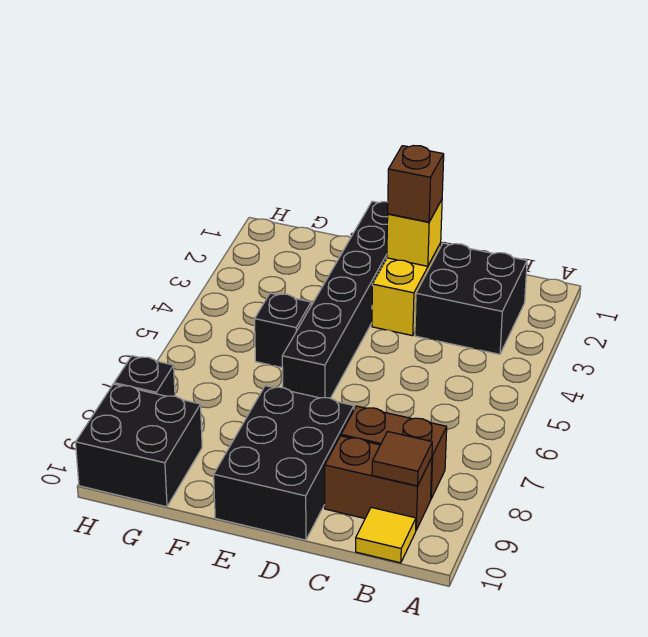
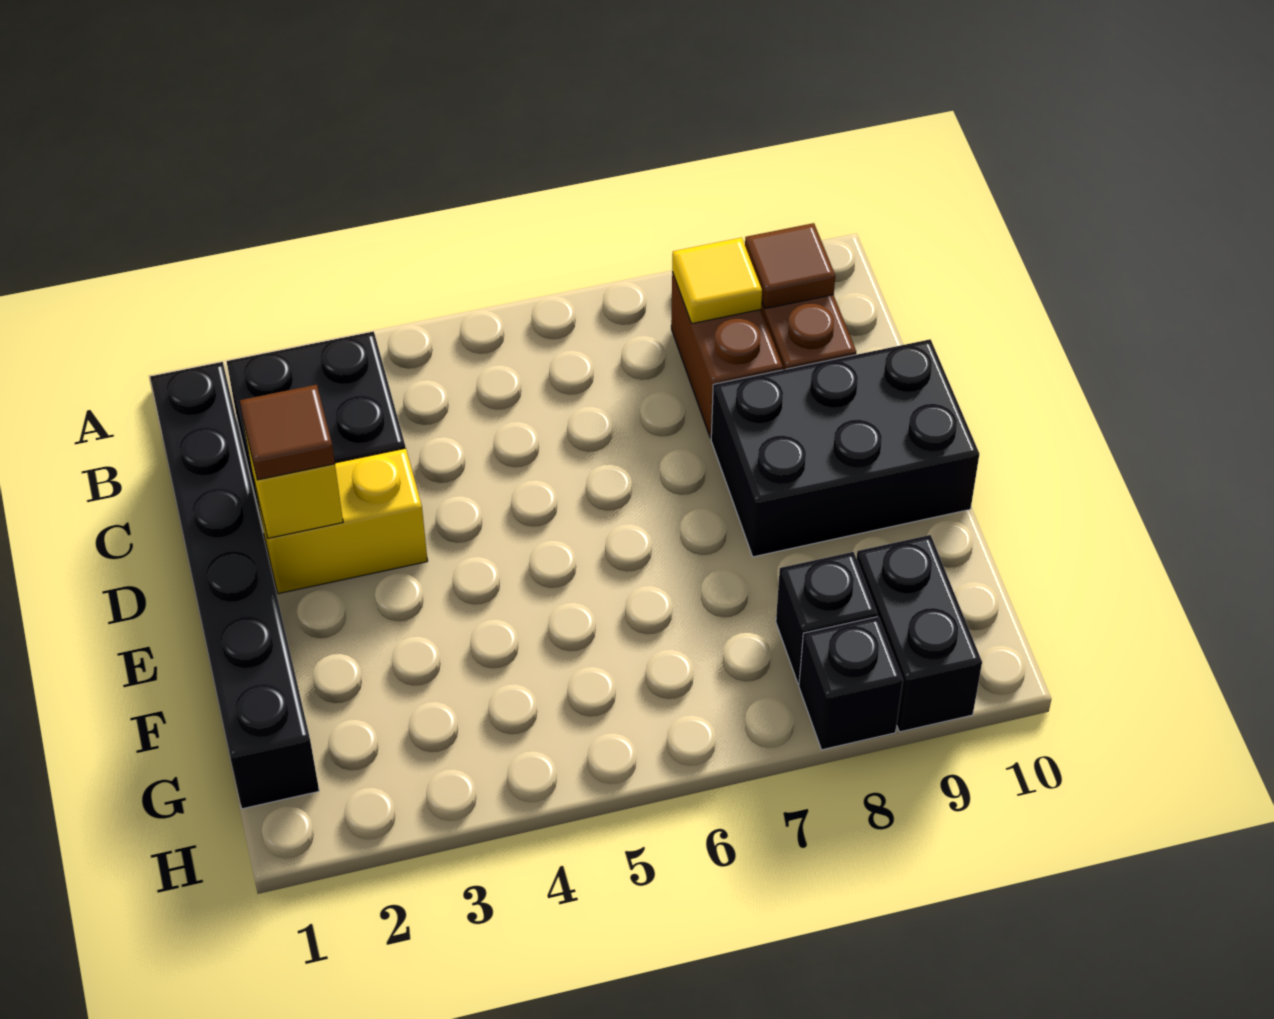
yellow tile B10 level 1 -> yellow tile B8 level 2
brown brick D2 level 3 -> brown tile D2 level 3
black brick E1:E6 level 1 -> black brick B1:G1 level 1
black brick F5 level 1 -> black brick G8 level 1
black brick G9:H10 level 1 -> black brick G9:H9 level 1

